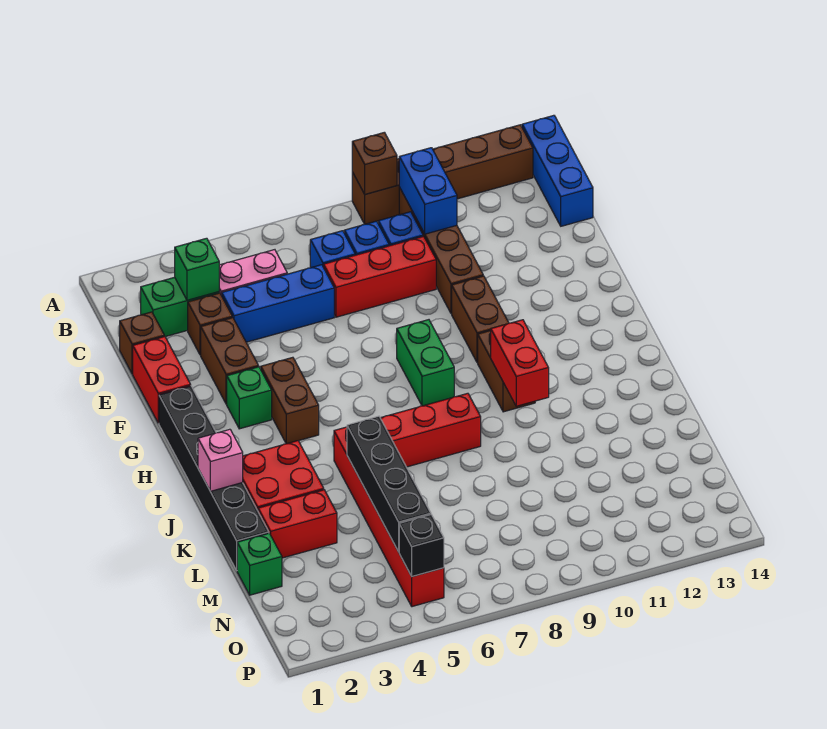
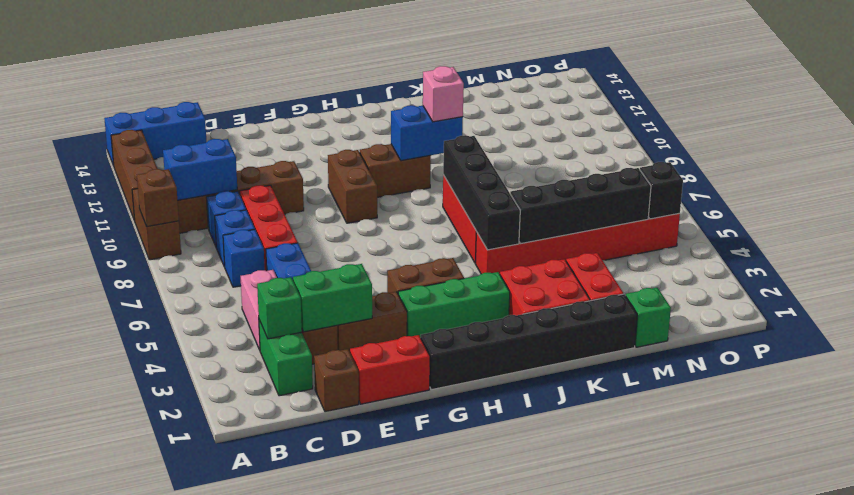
brown brick F10:G10 level 1 -> brown brick G9:G10 level 1
green brick G3 level 1 -> green brick G3:I3 level 1
green brick G8:H8 level 1 -> green brick D3:E3 level 2
red brick I10:J10 level 2 -> blue brick I10:J10 level 2
pink brick J1 level 2 -> pink brick J10 level 3
none -> black brick J5:J8 level 2

